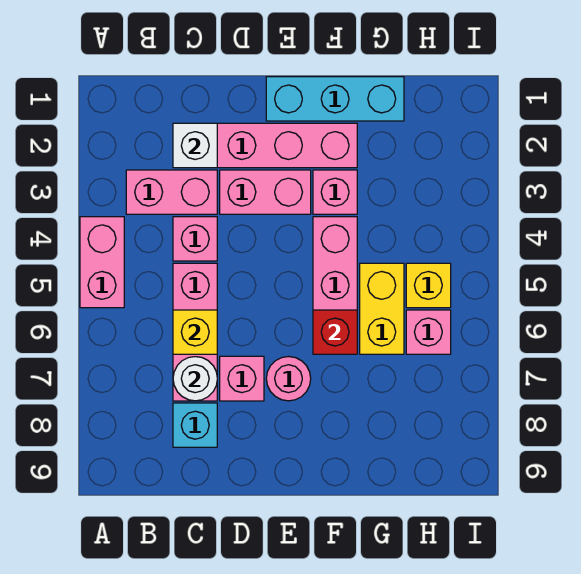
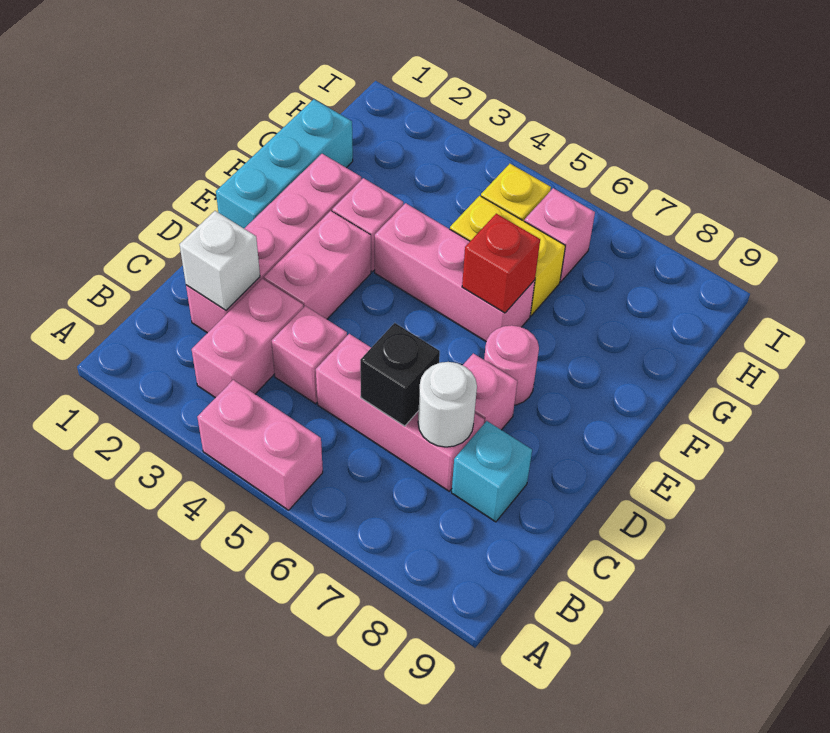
yellow brick C6 level 2 -> black brick C6 level 2

